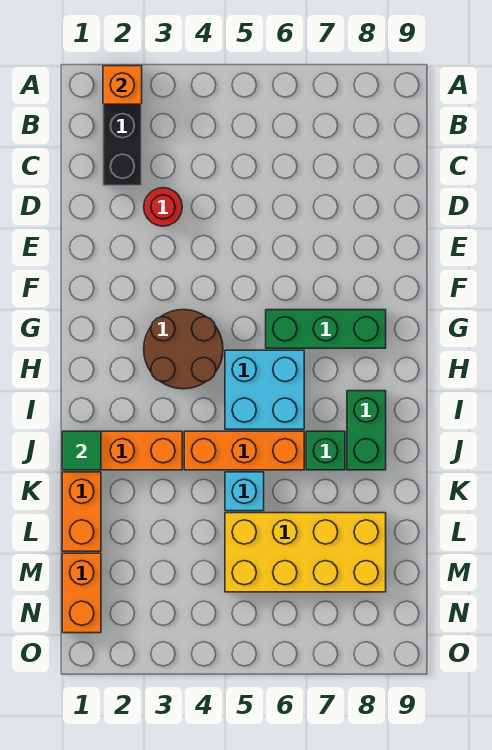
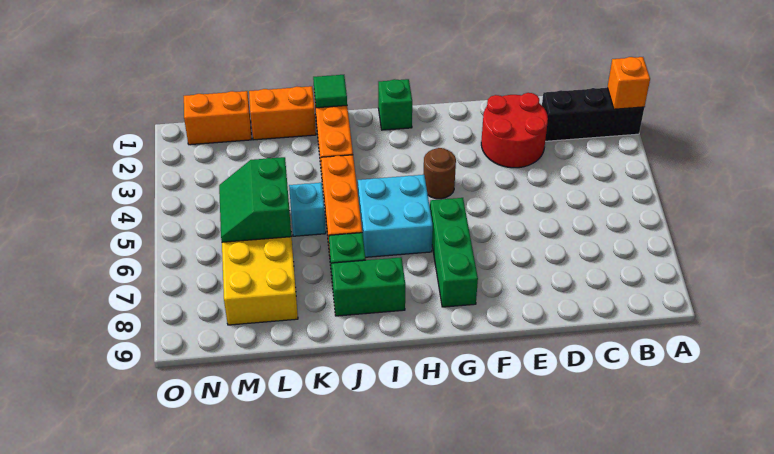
red round brick D3 level 1 -> red round brick D2:E3 level 1
brown round brick G3:H4 level 1 -> brown round brick G4 level 1
none -> green brick H1 level 1
none -> green slope L5:M6 level 2 top L

